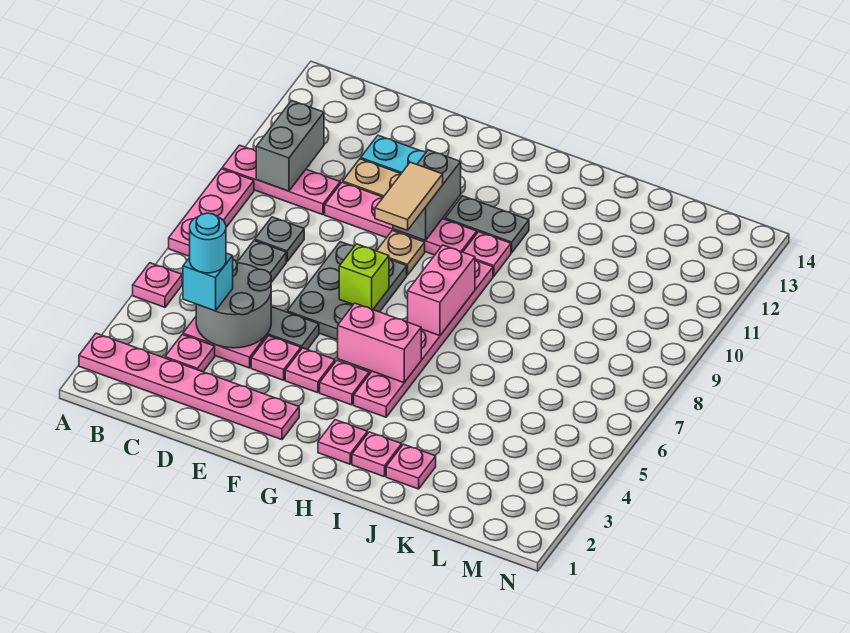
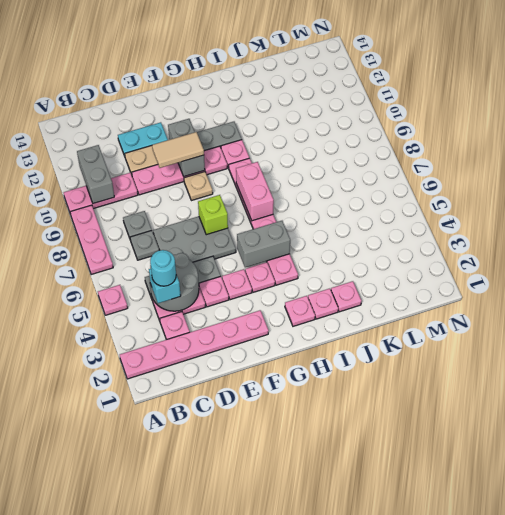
grey plate E6:F8 level 1 -> grey plate D6:F7 level 1
tan tile F9:F10 level 3 -> tan tile E10:F10 level 3
pink brick G5:H5 level 2 -> grey brick G5:H5 level 2

